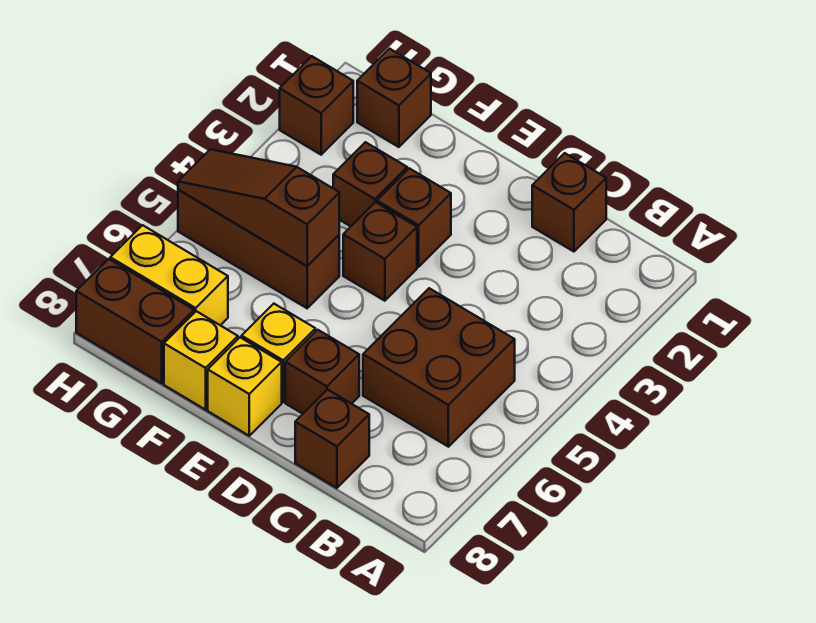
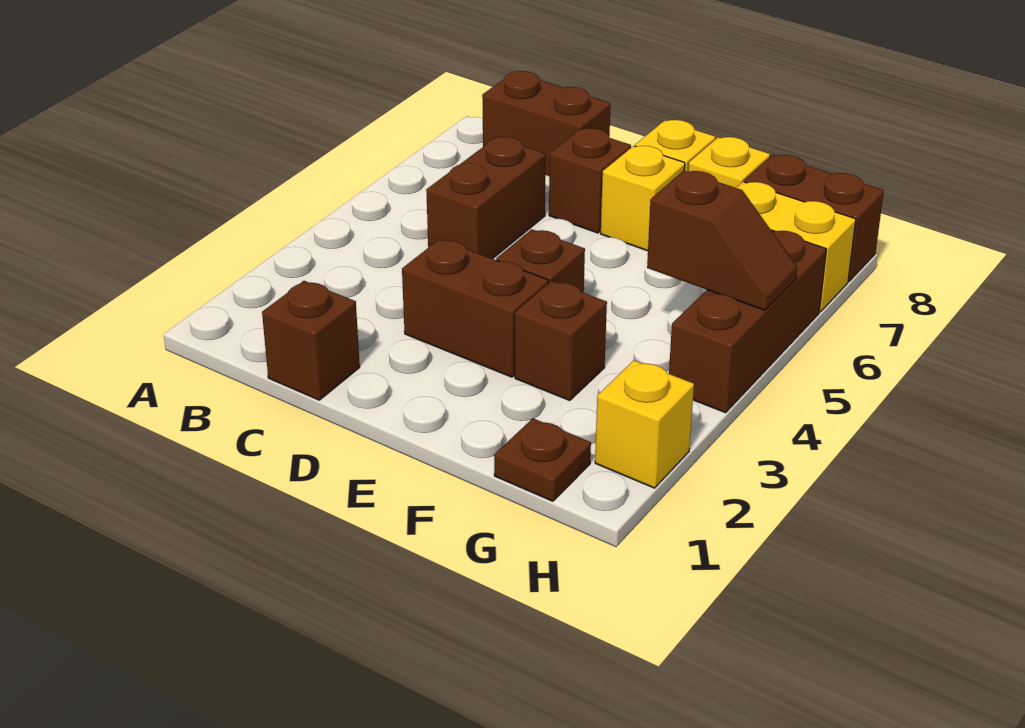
brown brick B5:C6 level 1 -> brown brick C5:C6 level 1
brown brick C8 level 1 -> brown brick B8:C8 level 1
brown brick E3 level 1 -> brown brick D3:E3 level 1
brown brick F5:H5 level 1 -> brown brick H4:H6 level 1
brown slope F5:H5 level 2 top F -> brown slope G5:H5 level 2 top G
brown brick G1 level 1 -> brown plate G1 level 1
brown brick H2 level 1 -> yellow brick H2 level 1

